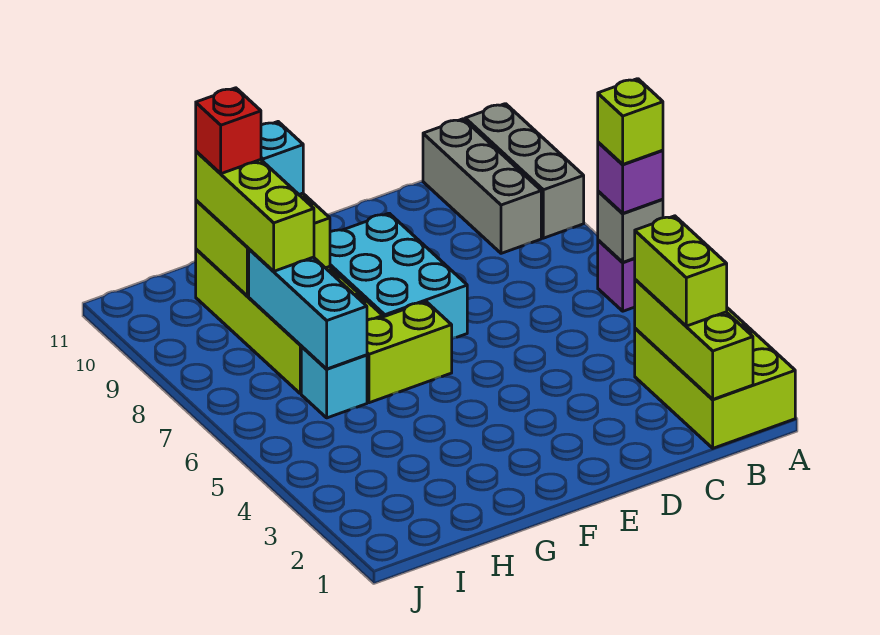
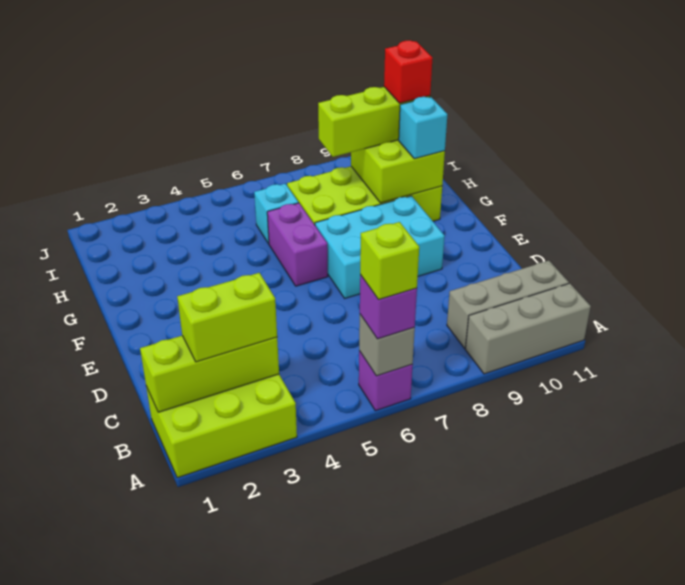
lime brick F6:G6 level 1 -> purple brick F6:G6 level 1
cyan brick H6:H8 level 2 -> none

